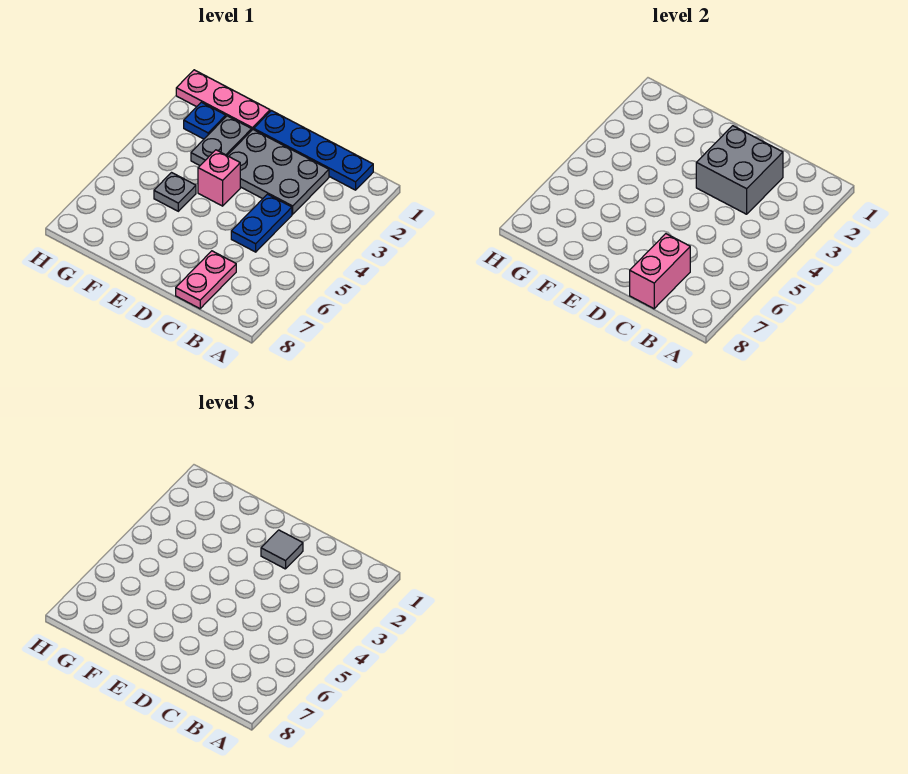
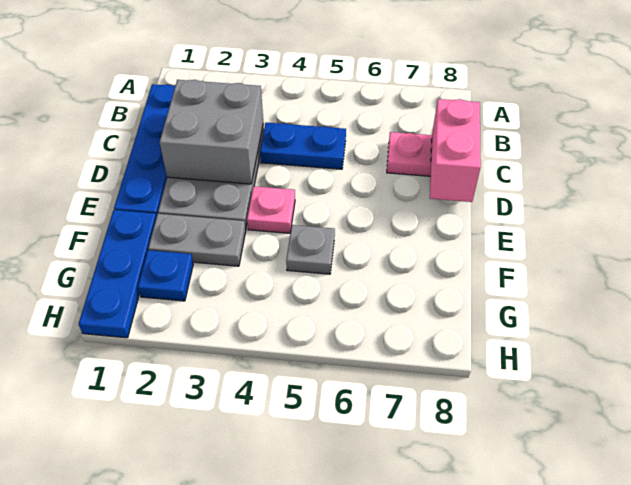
pink brick C7:C8 level 2 -> pink brick C8:D8 level 2
grey tile D2 level 3 -> none
pink brick E4 level 1 -> pink plate E4 level 1
pink plate F1:H1 level 1 -> blue plate F1:H1 level 1

